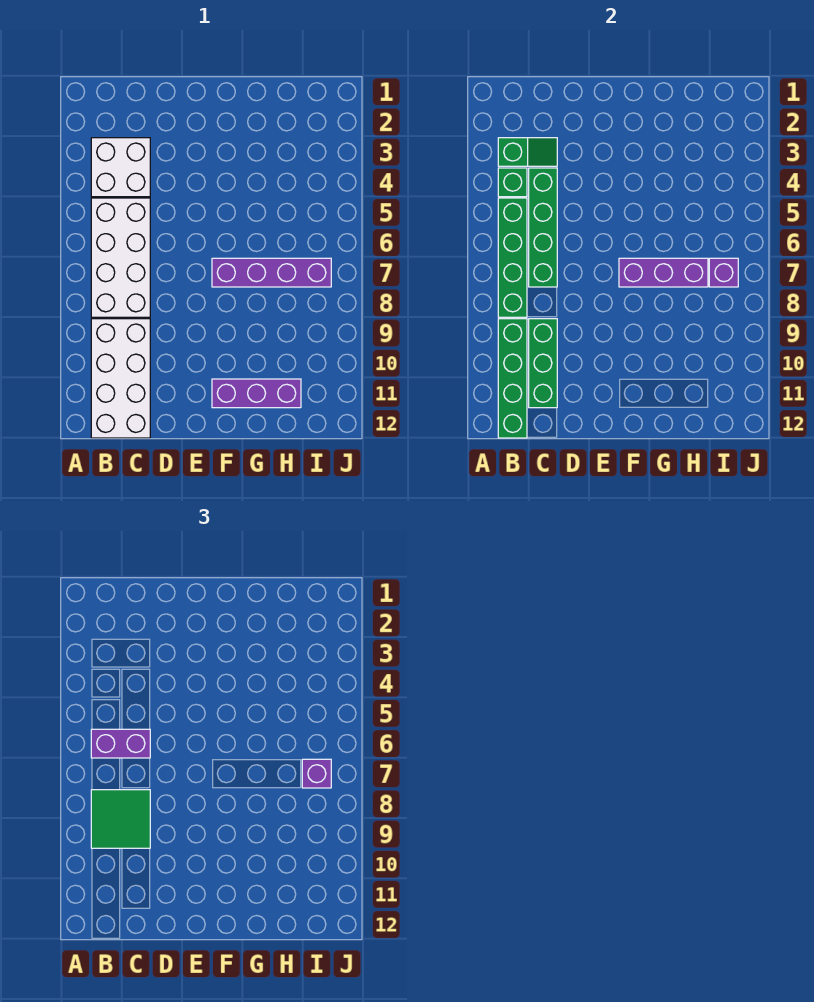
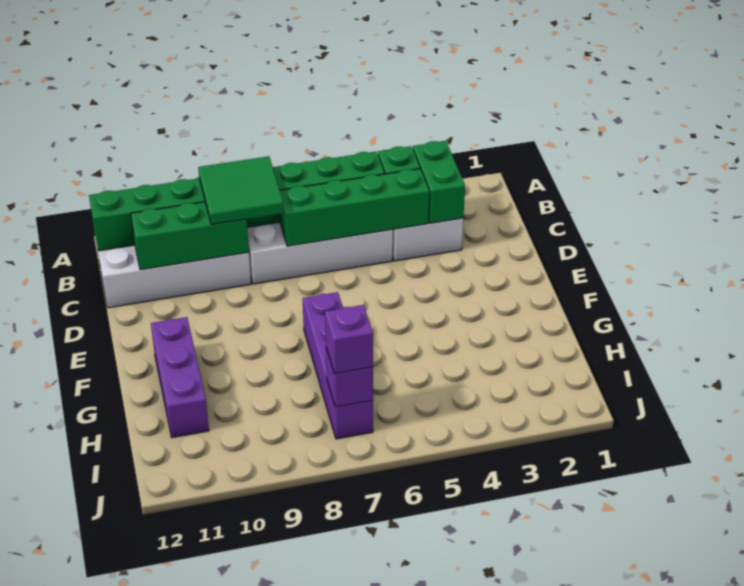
green slope B3:C3 level 2 top B -> green brick B3:C3 level 2
purple brick B6:C6 level 3 -> none
purple brick F7:H7 level 2 -> none

